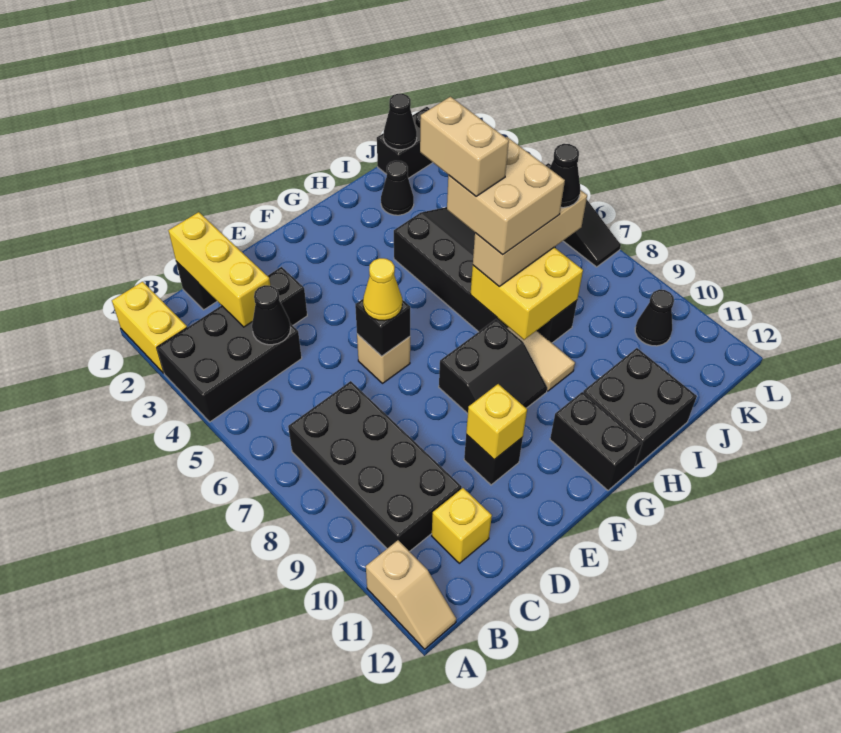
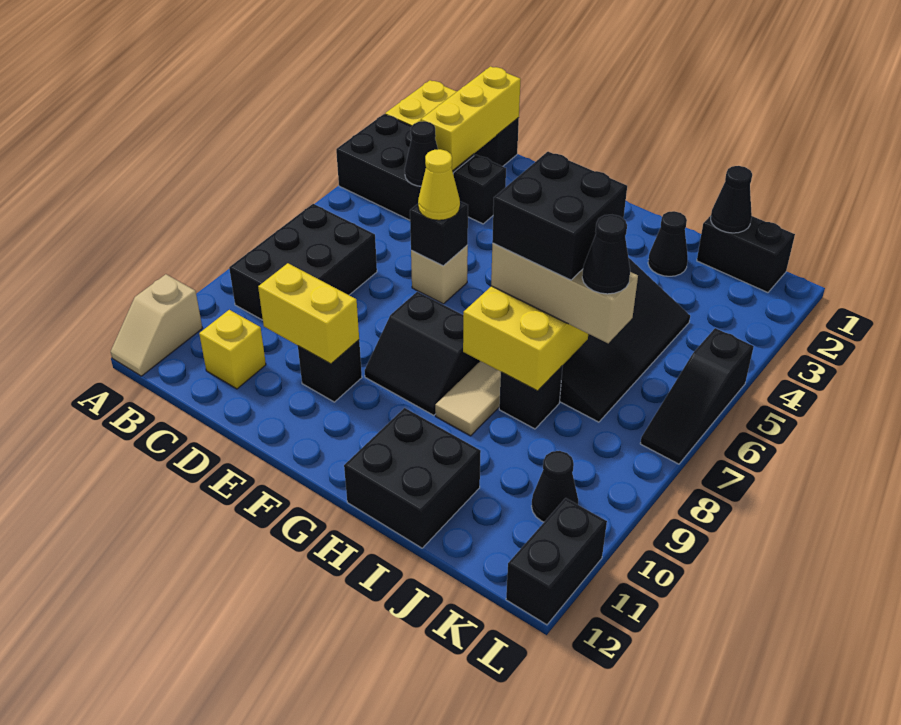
black brick B7:C10 level 1 -> black brick B7:C9 level 1
yellow brick E10 level 2 -> yellow brick D10:E10 level 2
black brick G11:G12 level 1 -> black brick L11:L12 level 1
tan brick H5:H6 level 5 -> none
tan brick H6:I7 level 4 -> black brick H6:I7 level 4

